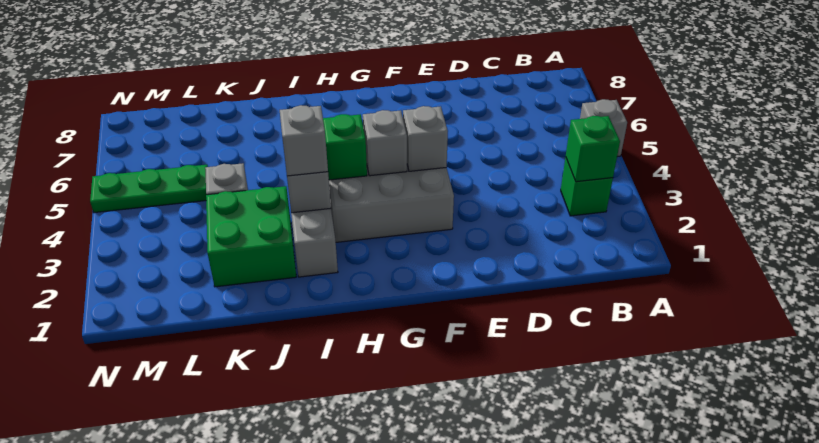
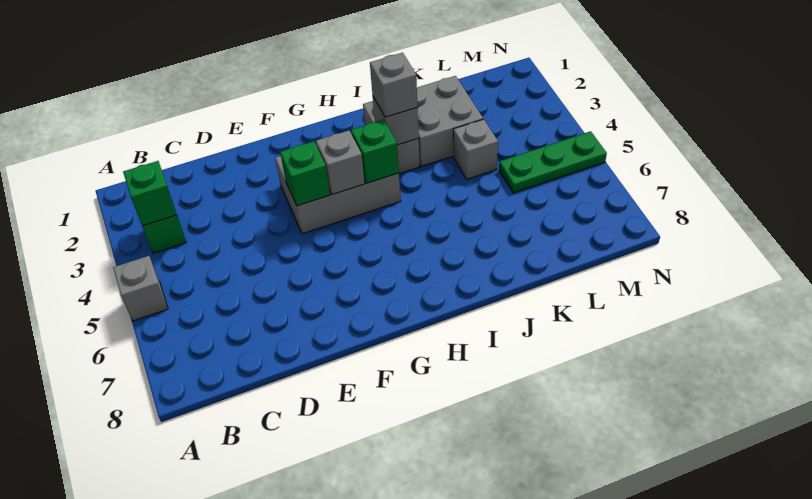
grey brick F4 level 2 -> green brick F4 level 2
green brick J2:K3 level 1 -> grey brick J2:K3 level 1

